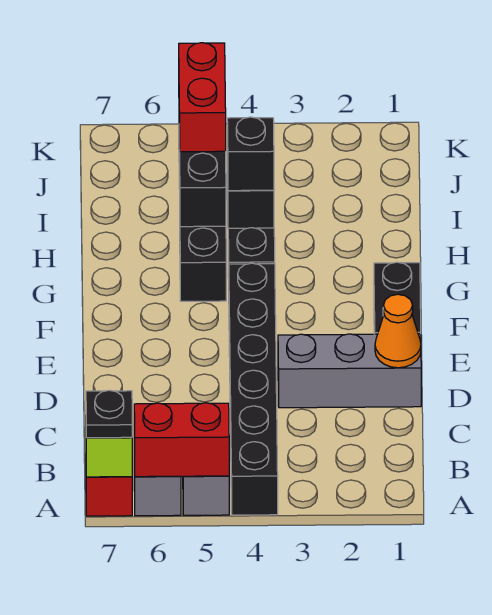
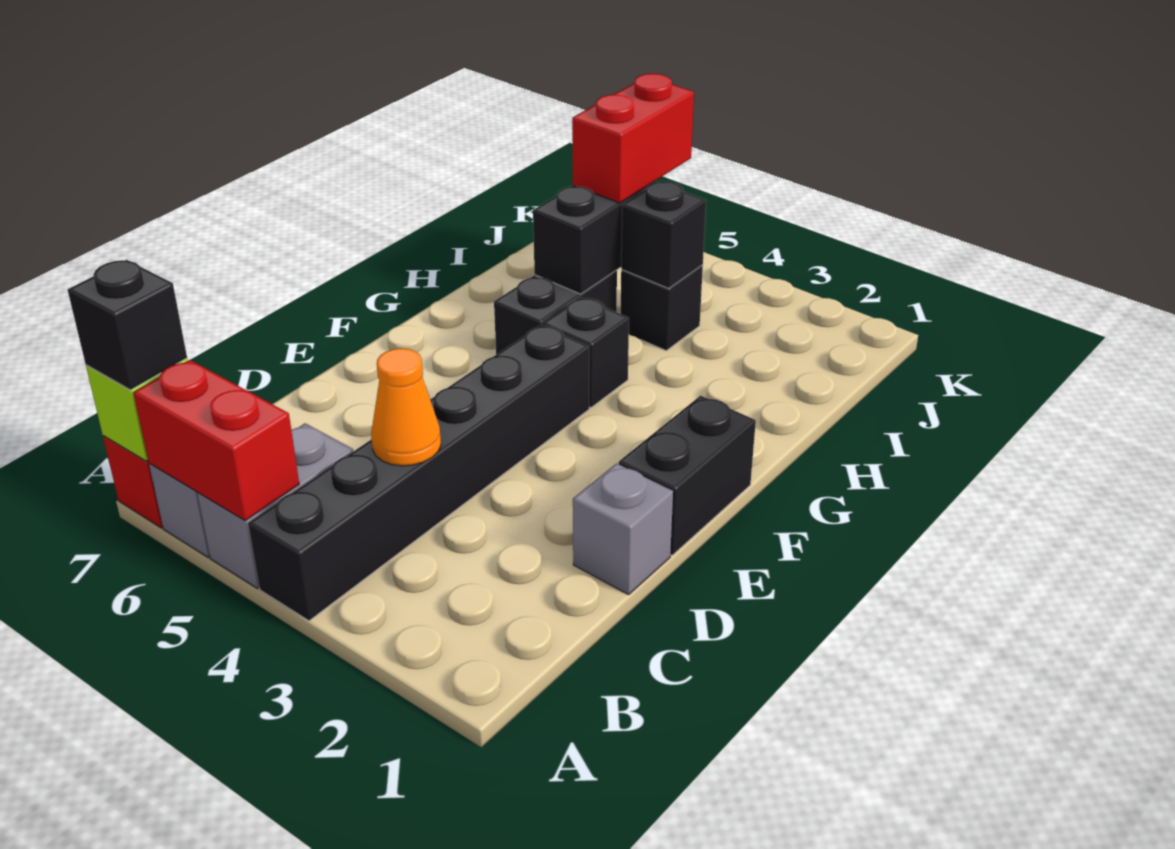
black plate A7 level 3 -> black brick A7 level 3
grey brick D1:D3 level 1 -> grey brick D1 level 1
orange cone D1 level 2 -> orange cone C4 level 2

